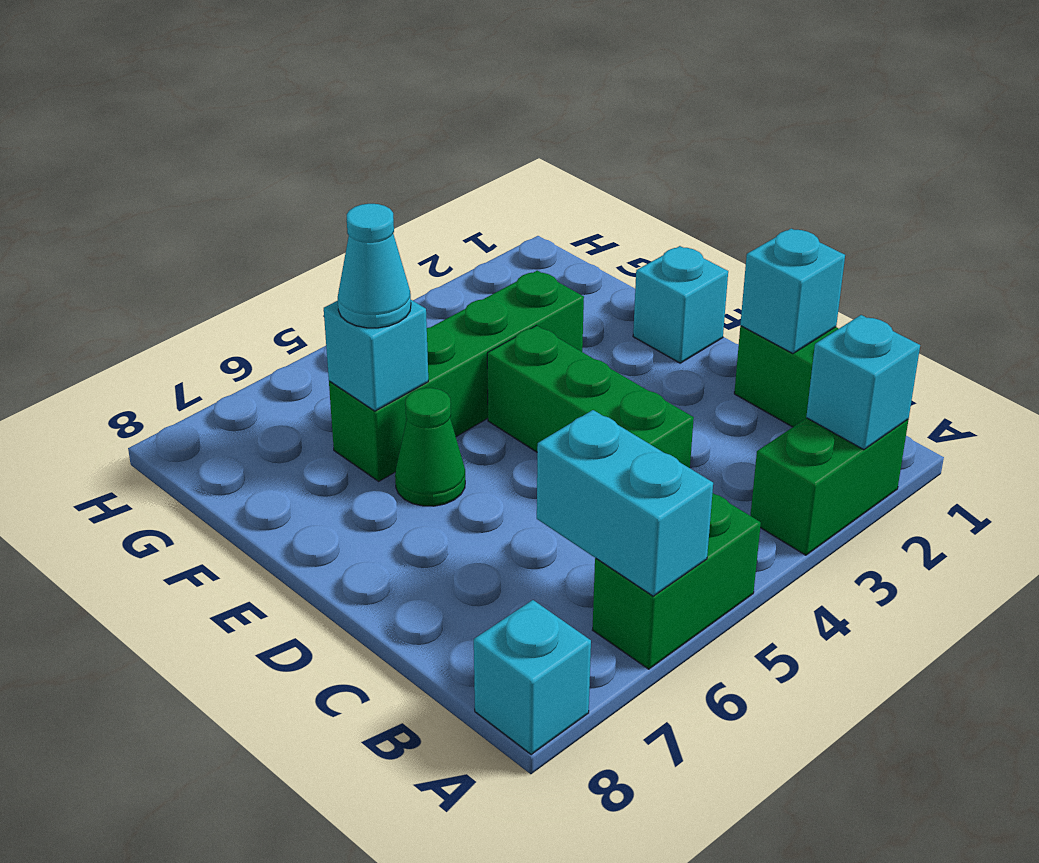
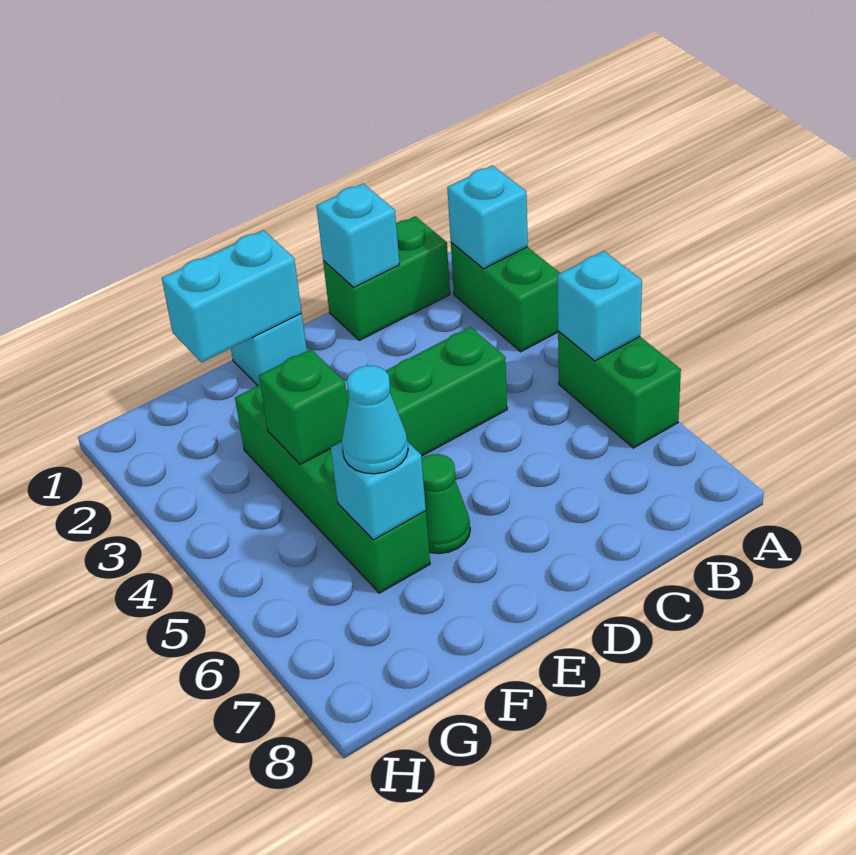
cyan brick A6:B6 level 2 -> cyan brick E1:F1 level 2
cyan brick A8 level 1 -> cyan brick A5 level 2
none -> green brick F4 level 2

